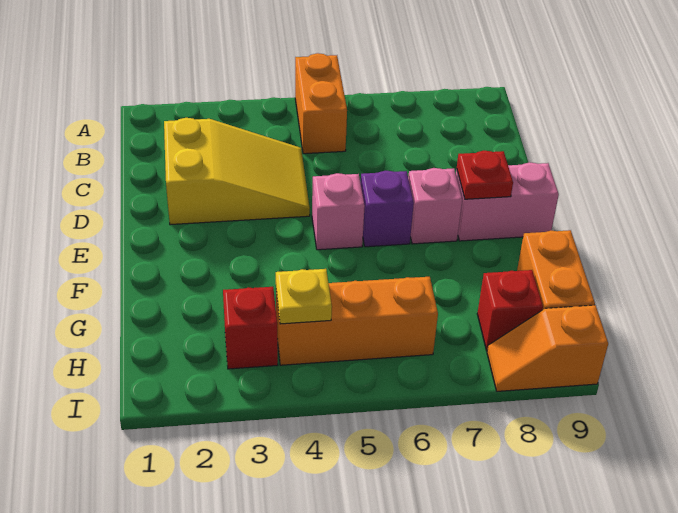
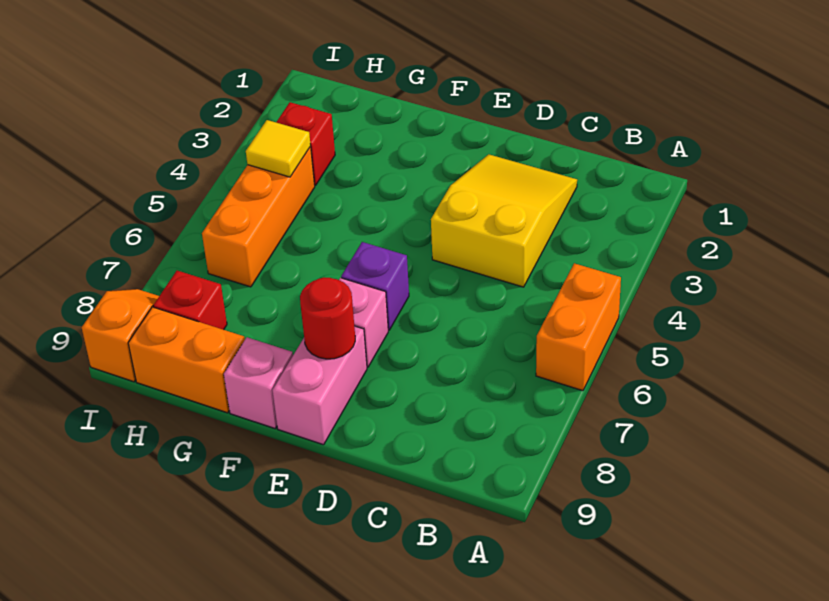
orange brick A5:B5 level 1 -> orange brick A5:A6 level 1
yellow slope C2:D4 level 1 top 2 -> yellow slope C2:D4 level 1 top 4
pink brick E5 level 1 -> pink brick F9 level 1
red plate E8 level 2 -> red round brick E8 level 2
yellow plate H4 level 2 -> yellow tile H4 level 2

